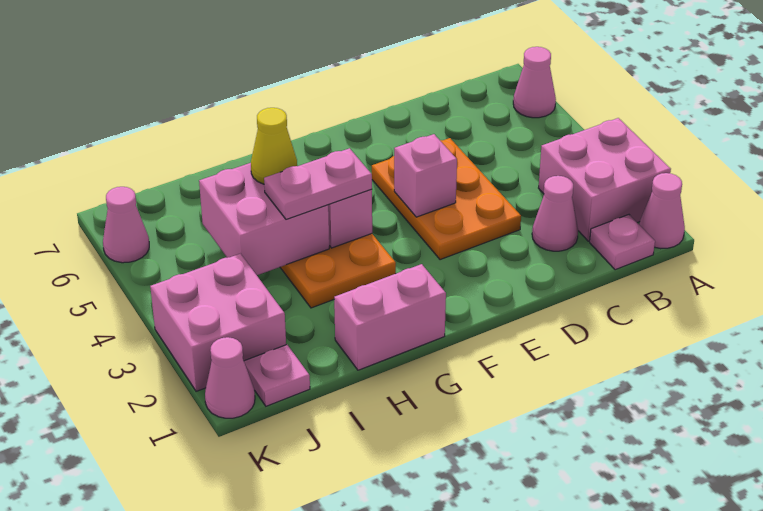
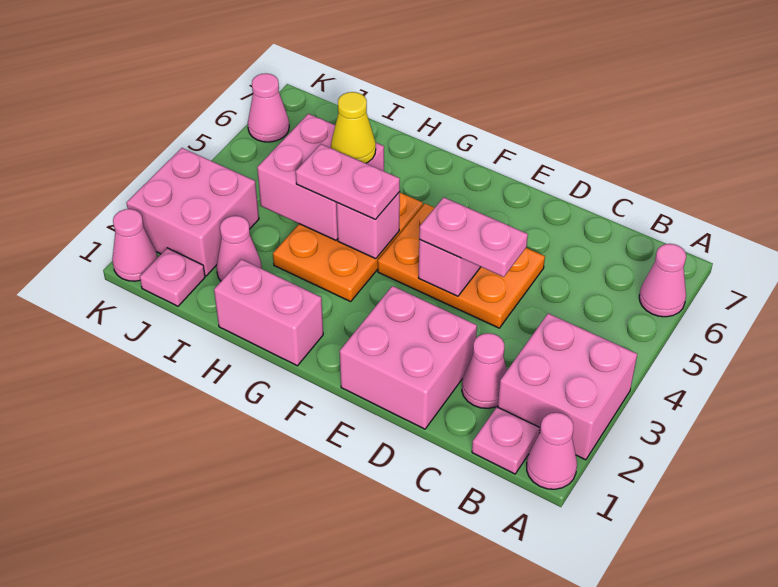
none -> pink brick D1:E2 level 1
orange plate D3:E5 level 1 -> orange plate D4:F5 level 1
none -> pink plate D4:E4 level 3
none -> pink cone I2 level 1

